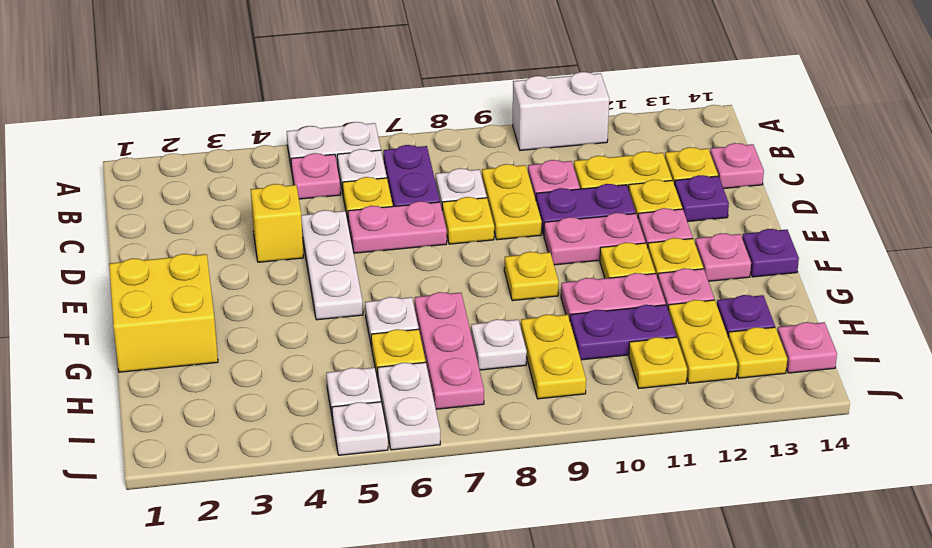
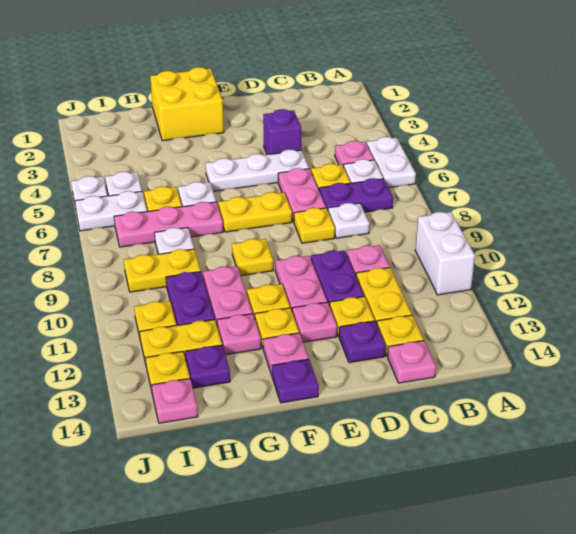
yellow plate C9:D9 level 1 -> yellow plate E7:F7 level 1
yellow brick D4 level 1 -> purple brick D4 level 1

